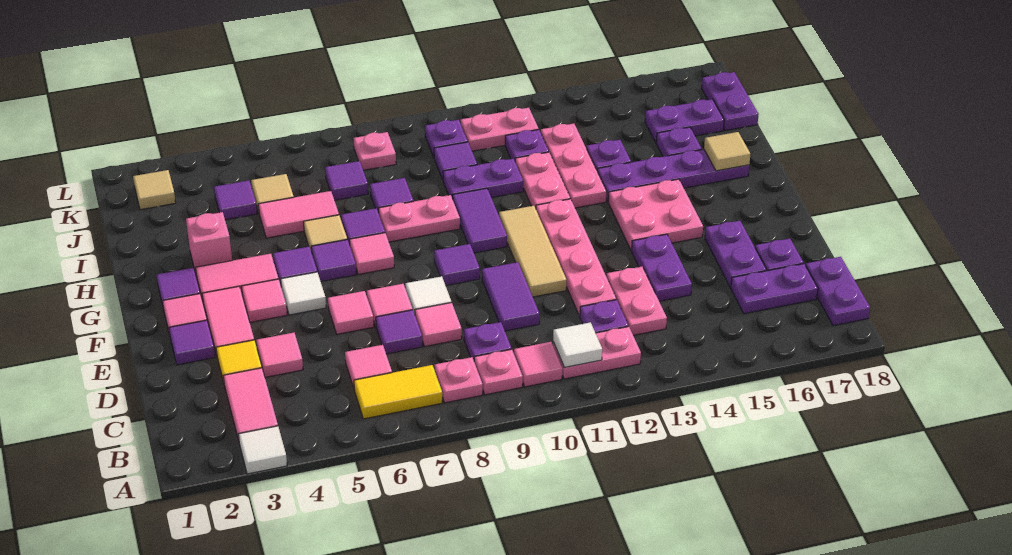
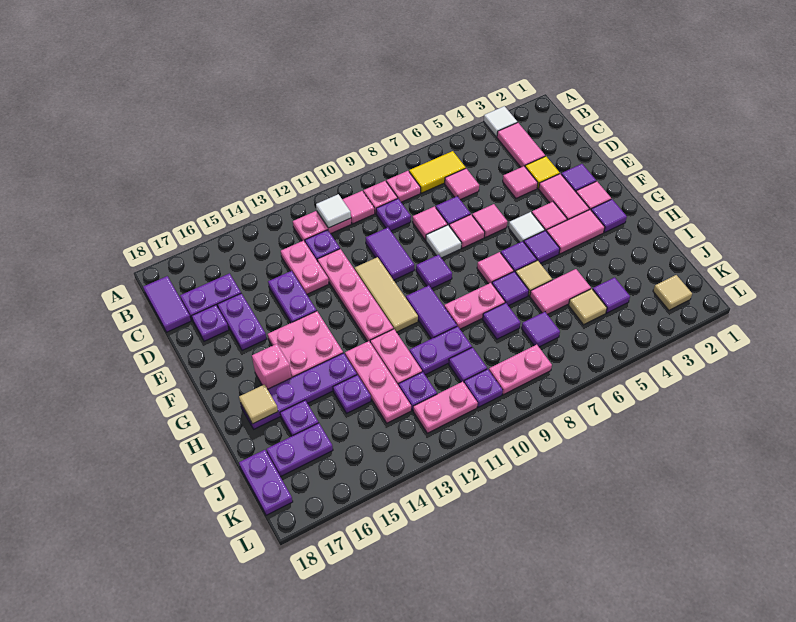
purple plate B18:C18 level 1 -> purple tile B18:C18 level 1
pink brick H3 level 1 -> pink brick G16 level 1
pink plate K8 level 1 -> pink plate K8:K9 level 1

